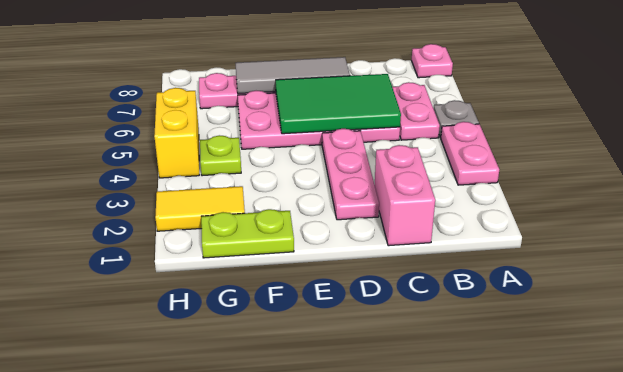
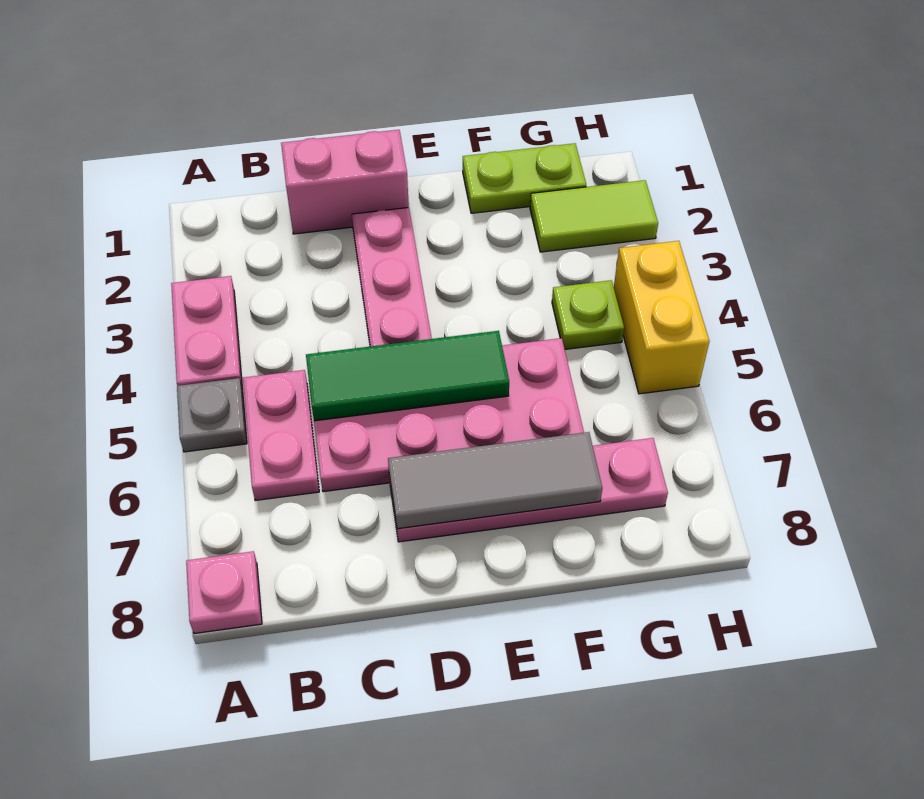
pink brick C1:C2 level 1 -> pink brick C1:D1 level 1
green tile C5:E6 level 2 -> green tile C5:E5 level 2
yellow tile G2:H2 level 1 -> lime tile G2:H2 level 1

